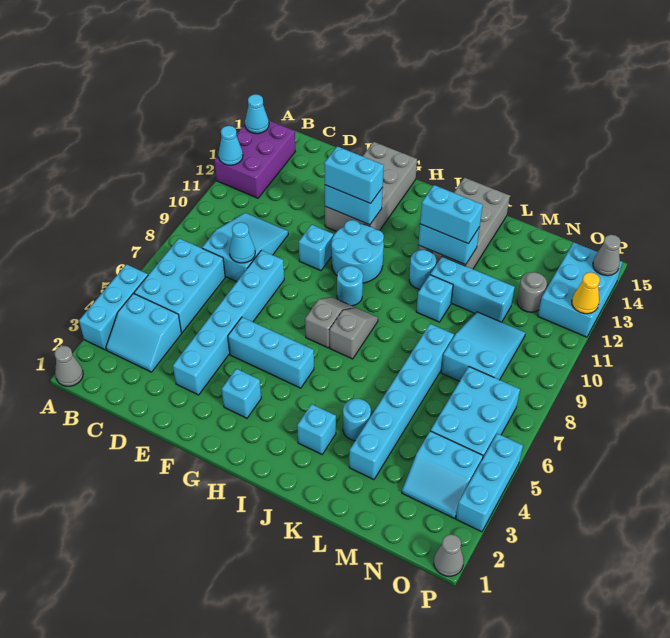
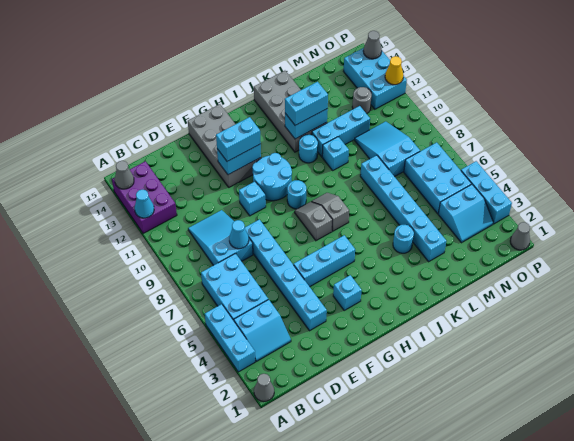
cyan cone A14 level 2 -> grey cone A14 level 2
cyan brick J3 level 1 -> none

